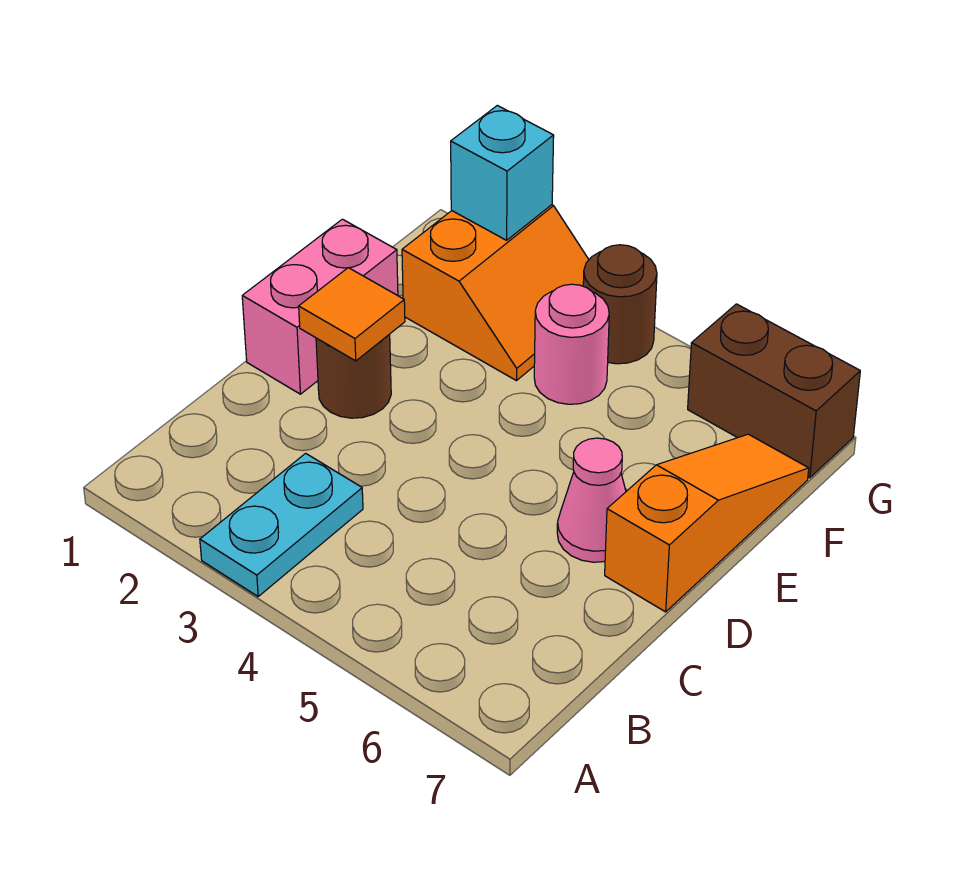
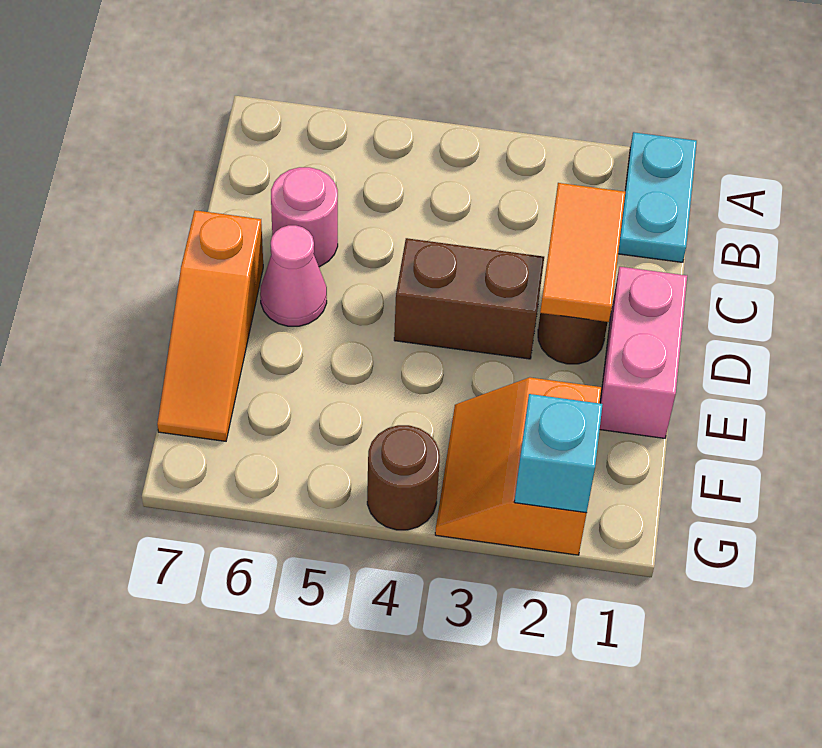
cyan plate A3:B3 level 1 -> cyan plate A1:B1 level 1
orange tile D2 level 2 -> orange tile C2:D2 level 2
pink round brick F4 level 1 -> pink round brick C6 level 1
brown brick G6:G7 level 1 -> brown brick D3:D4 level 1

